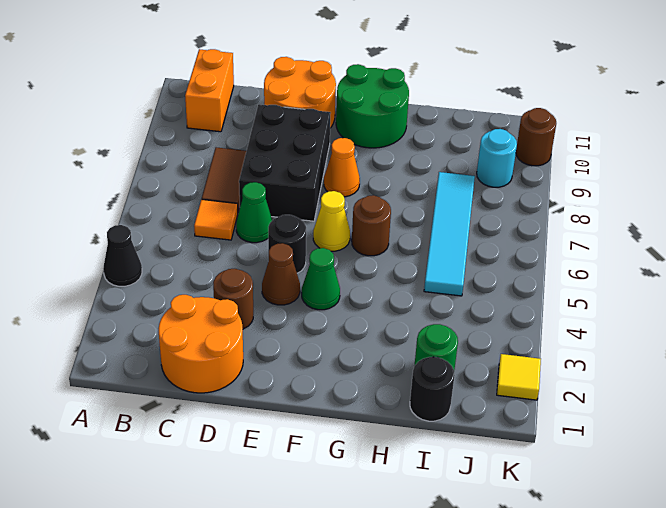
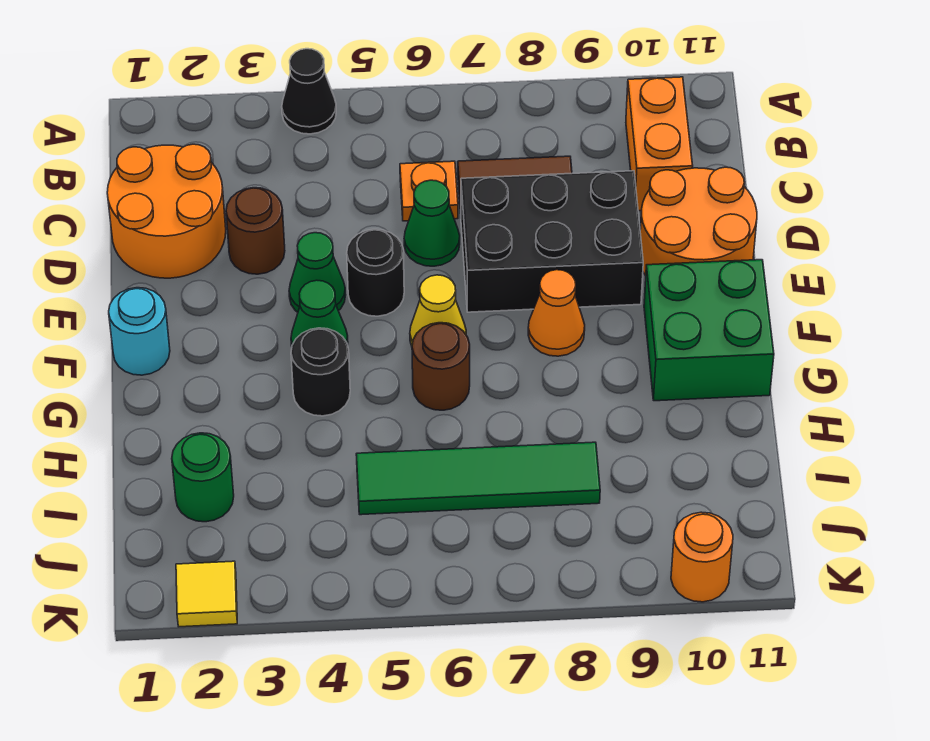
orange brick B10:B11 level 1 -> orange brick B10:C10 level 1
orange tile C6 level 1 -> orange plate C6 level 1
brown cone E4 level 1 -> green cone E4 level 1
green round brick F10:G11 level 1 -> green brick F10:G11 level 1
black round brick I1 level 1 -> black round brick G4 level 1
cyan tile I5:I8 level 1 -> green tile I5:I8 level 1
cyan round brick J9 level 1 -> cyan round brick F1 level 1
brown round brick K10 level 1 -> orange round brick K10 level 1

